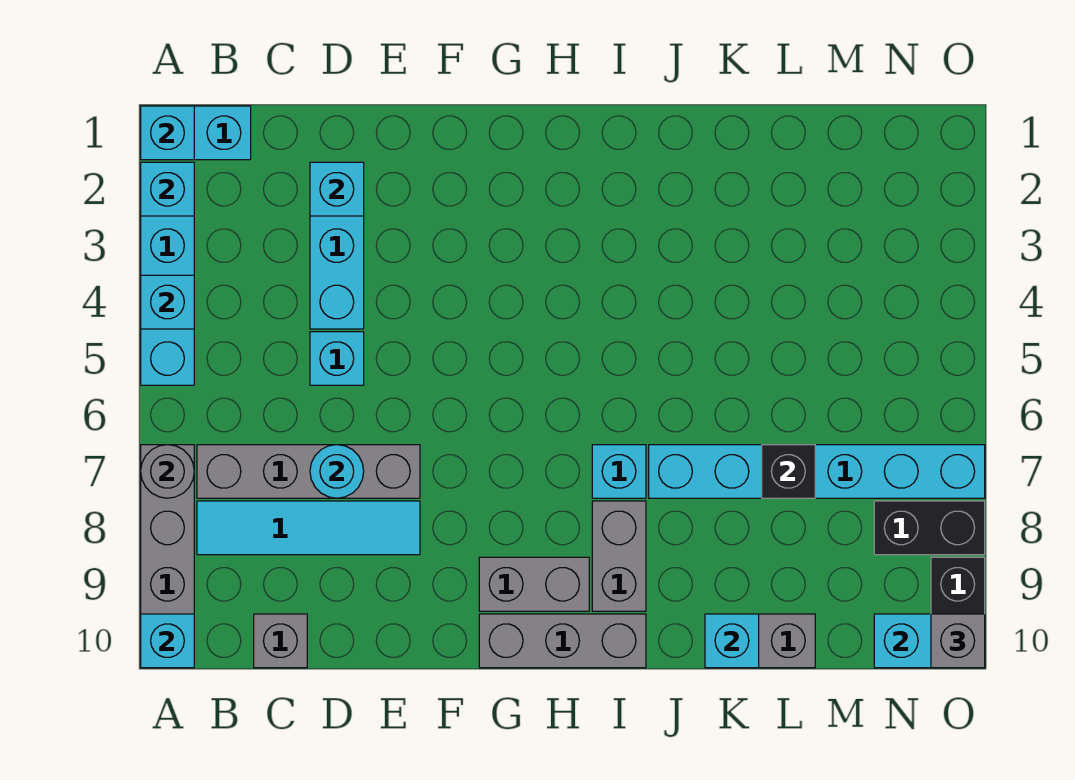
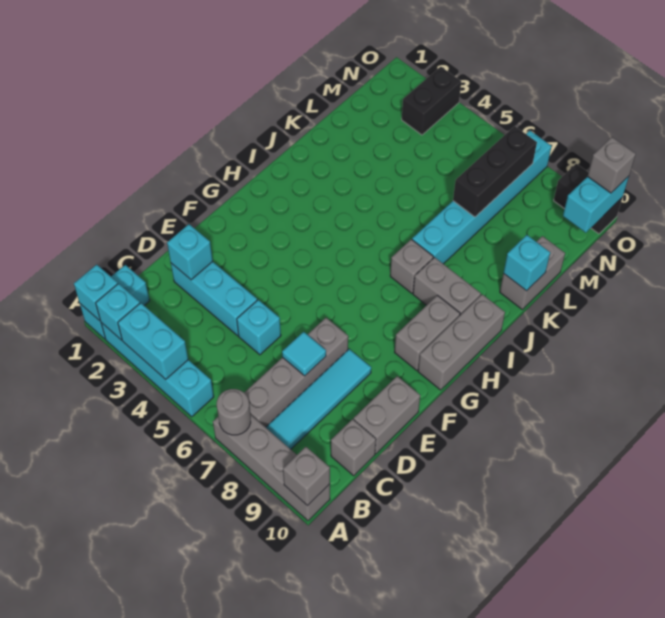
cyan brick A4 level 2 -> cyan brick A3:A4 level 2
cyan brick A10 level 2 -> grey brick A10 level 2
cyan round brick D7 level 2 -> cyan tile D7 level 2
none -> grey brick D10:E10 level 1
cyan brick I7 level 1 -> grey brick I7 level 1
black brick L7 level 2 -> black brick L7:N7 level 2
black brick N8:O8 level 1 -> black brick N3:O3 level 1

